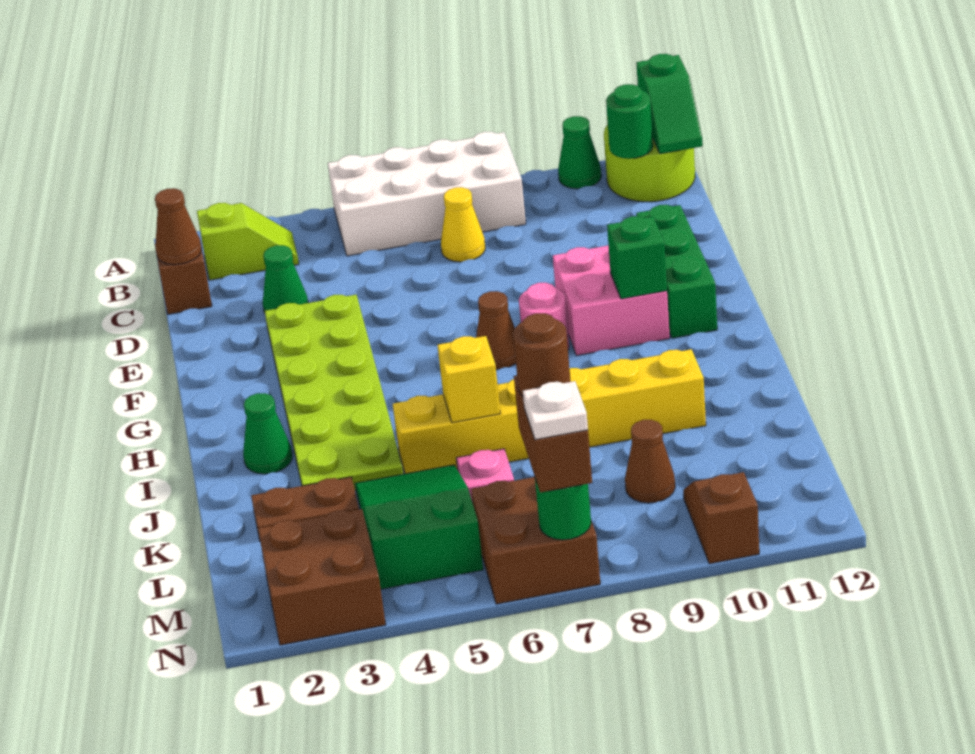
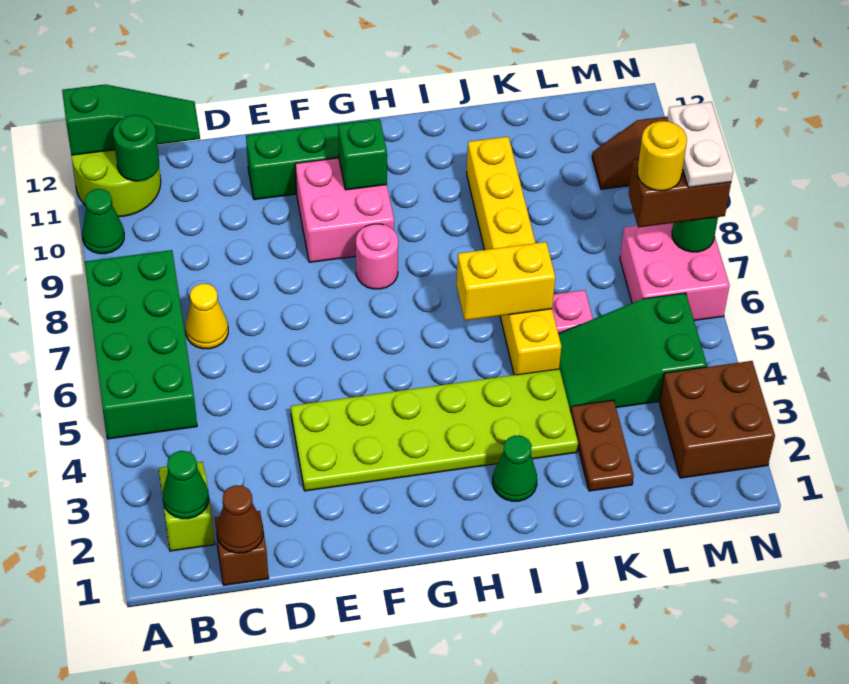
white brick A5:B8 level 1 -> green brick A5:B8 level 1
green slope A12:B12 level 2 top A -> green slope A12:C12 level 2 top A
green cone D3 level 1 -> green cone B2 level 2
brown cone G7 level 1 -> none
yellow brick J6 level 2 -> yellow brick I6:J6 level 2
brown cone L9 level 1 -> none
brown brick M6:N7 level 1 -> pink brick M6:N7 level 1
brown round brick M7 level 4 -> yellow round brick M7 level 4
white plate N7 level 4 -> white plate N7:N8 level 4

